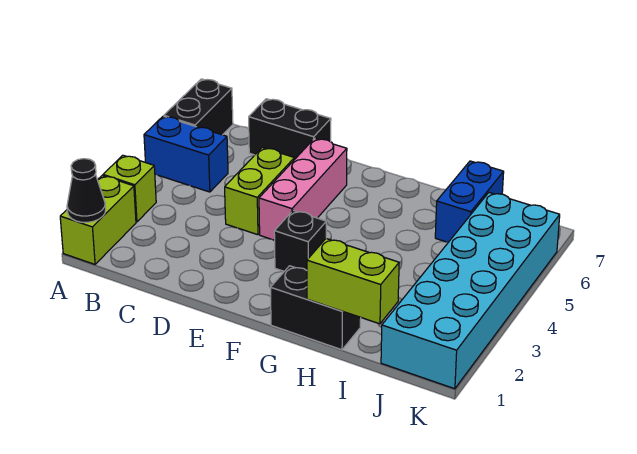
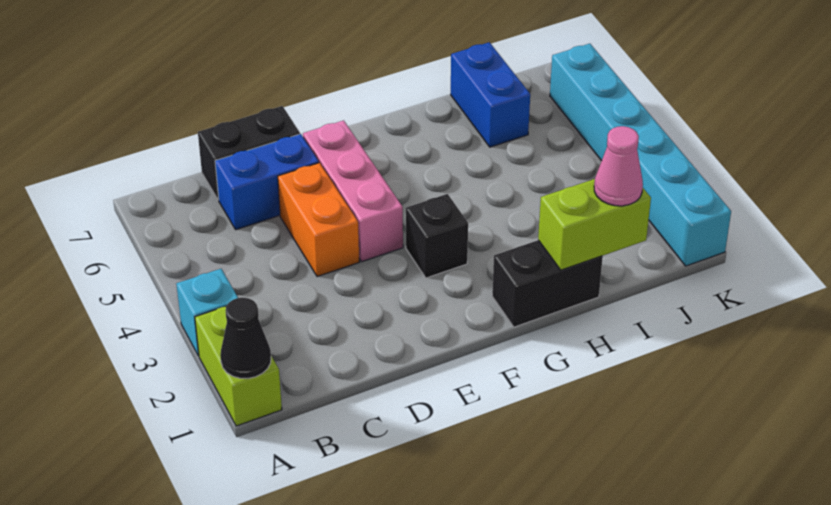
lime brick A3 level 1 -> cyan brick A3 level 1
blue brick A5:B5 level 1 -> blue brick C6:D6 level 1
black brick A6:A7 level 1 -> none
lime brick D4:D5 level 1 -> orange brick D4:D5 level 1
none -> pink cone I1 level 3
cyan brick J1:K6 level 1 -> cyan brick K1:K6 level 1

